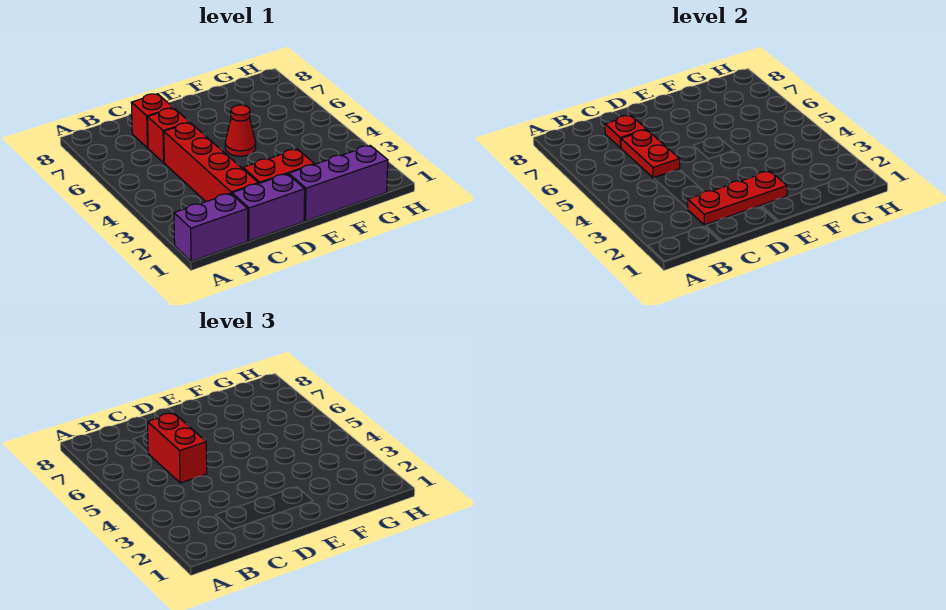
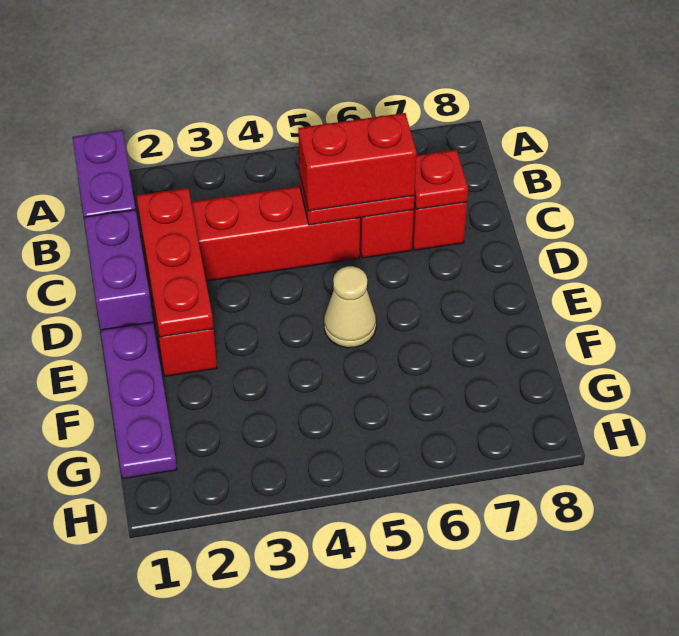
purple brick E1:G1 level 1 -> purple plate E1:G1 level 1
red cone E5 level 1 -> tan cone E5 level 1

